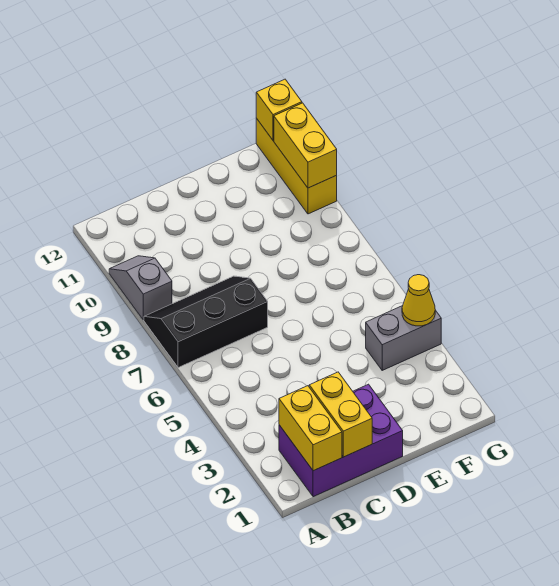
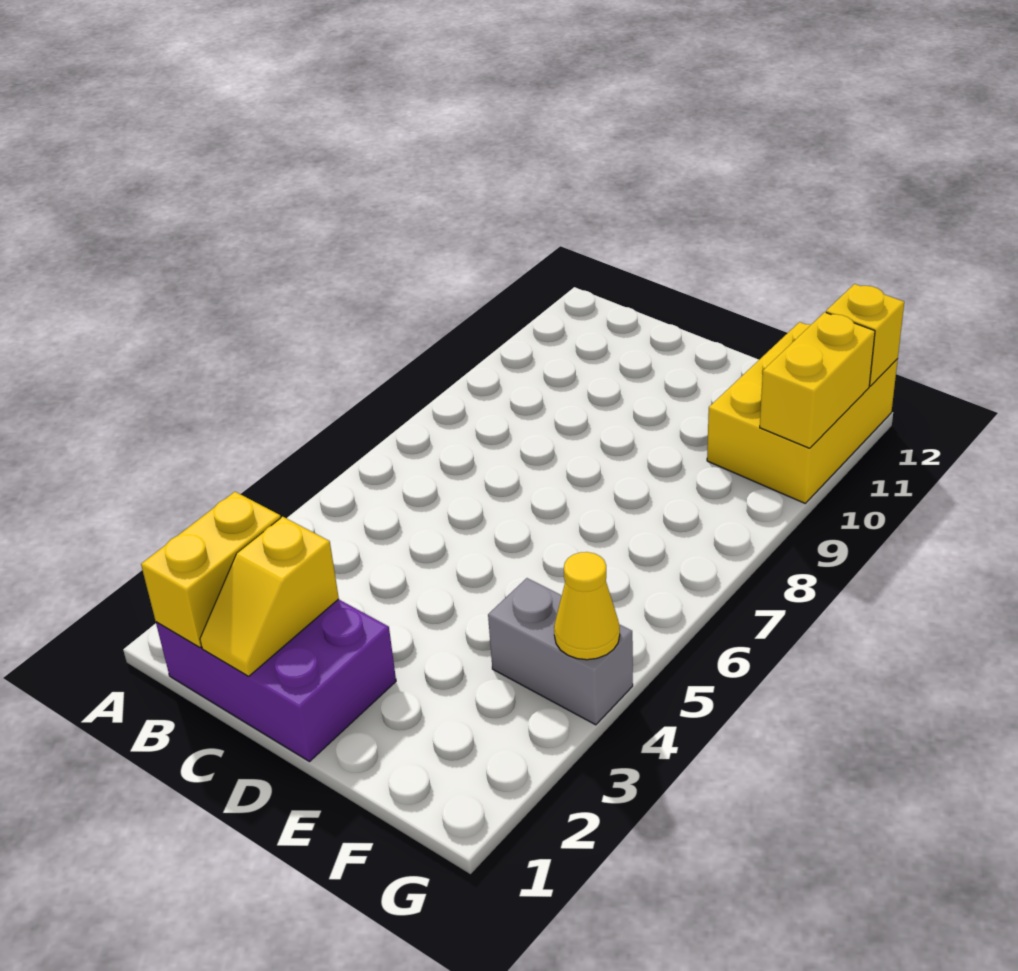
black slope A7:C8 level 1 top 7 -> none
grey slope A9:A10 level 1 top 9 -> none
yellow brick C1:C2 level 2 -> yellow slope C1:C2 level 2 top 2
yellow brick G10:G12 level 1 -> yellow brick F10:G12 level 1

